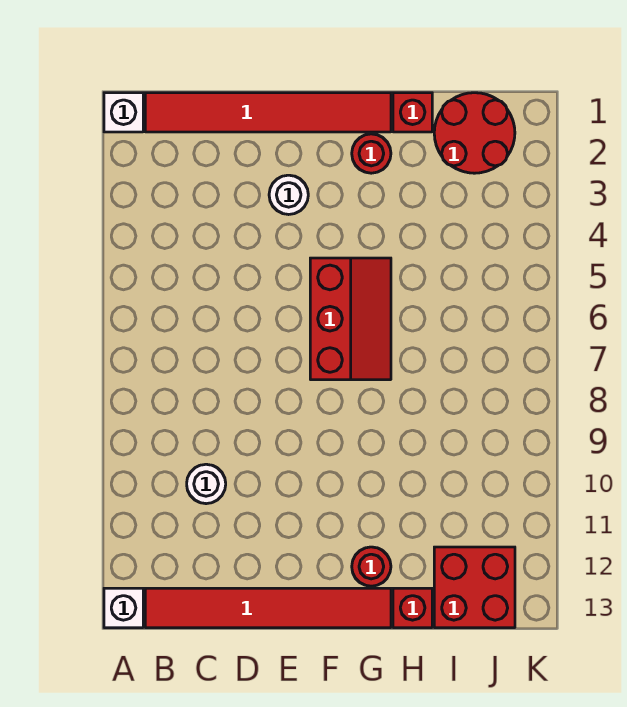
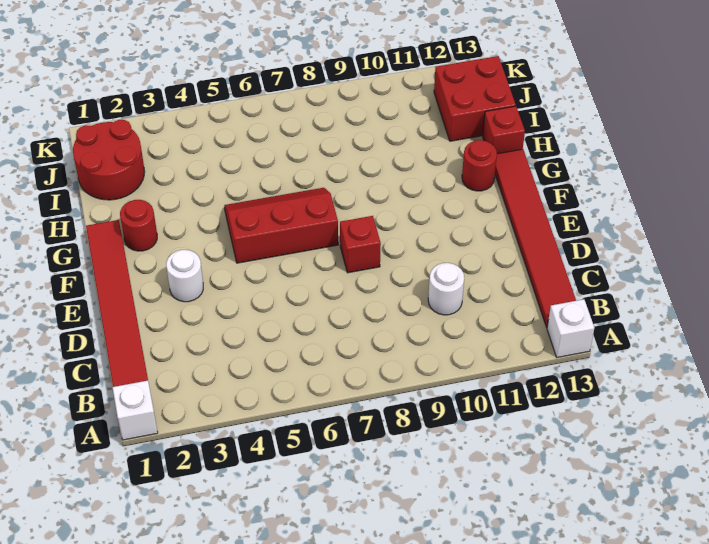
red brick H1 level 1 -> red brick E8 level 1

